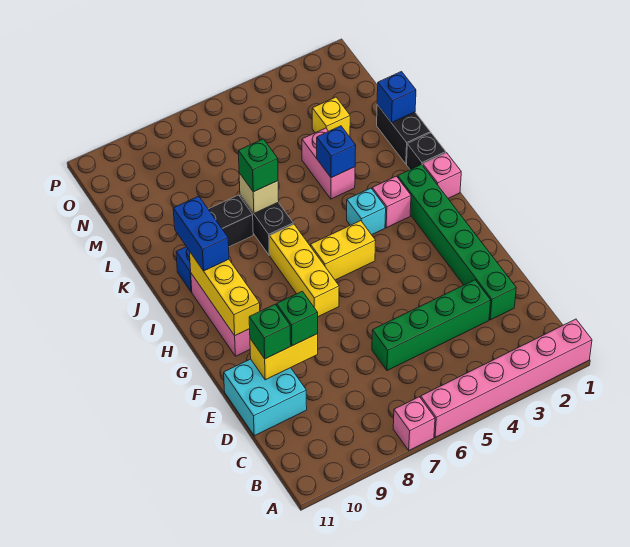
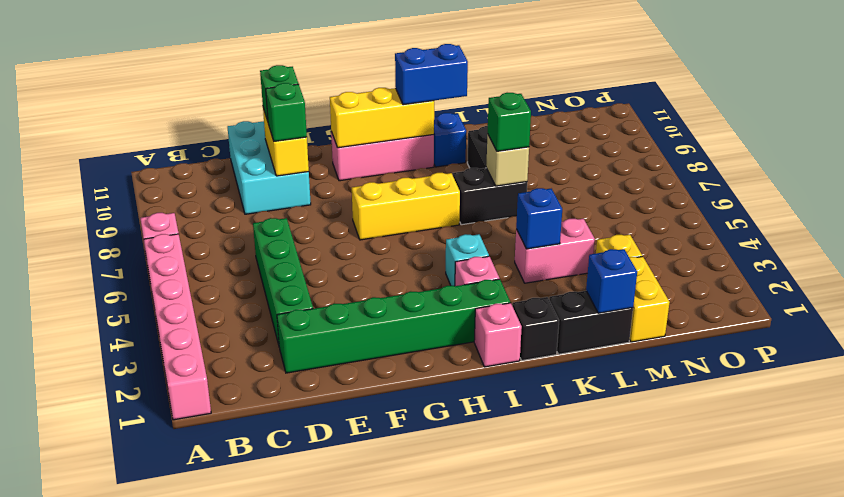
cyan brick D10:E11 level 1 -> cyan brick D9:E11 level 1
yellow brick H5:H6 level 1 -> yellow brick M1:M2 level 1

